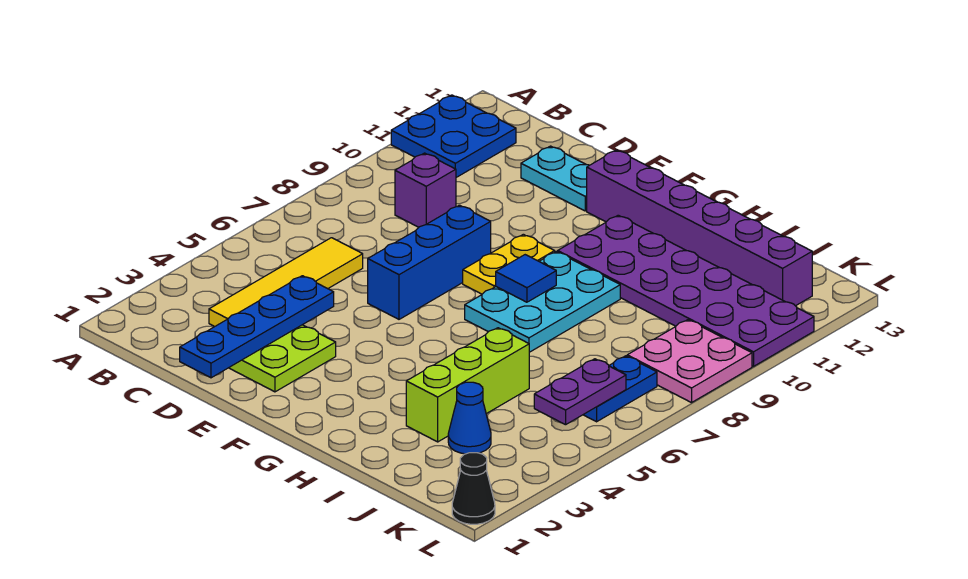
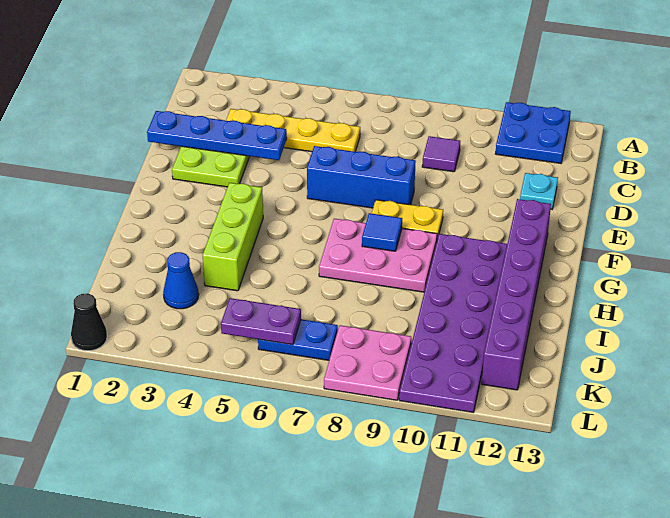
yellow tile C3:C6 level 1 -> yellow plate C3:C6 level 1
purple brick C9 level 1 -> purple tile C9 level 1
cyan plate D12:E12 level 1 -> cyan plate D12 level 1
cyan plate G7:H9 level 1 -> pink plate G7:H9 level 1
lime brick I3:I5 level 1 -> lime brick G4:I4 level 1

